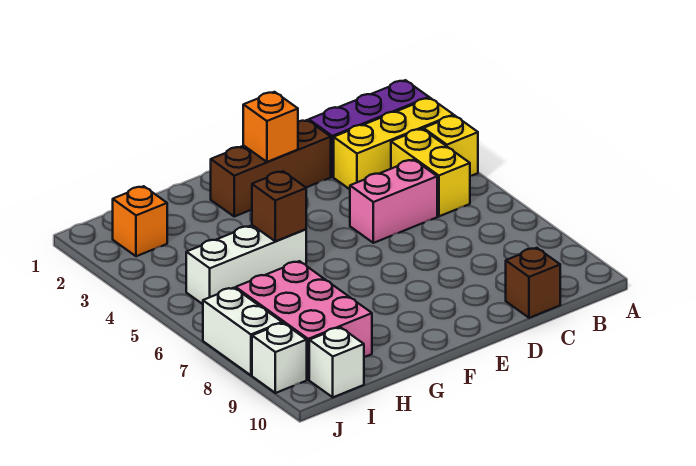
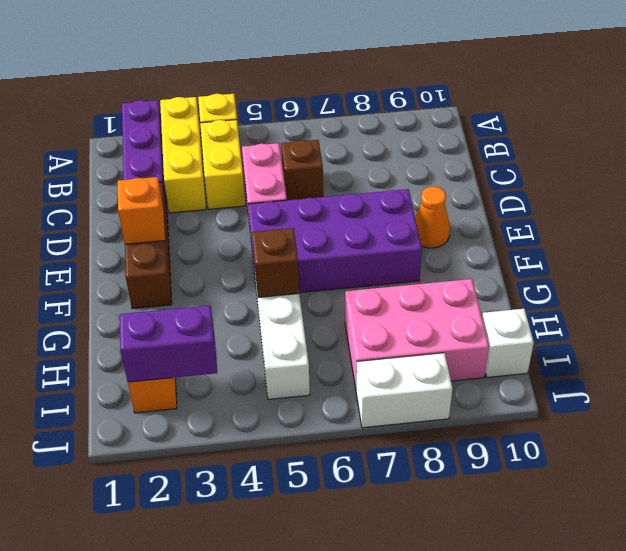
yellow brick B4:B5 level 1 -> yellow brick B4:C4 level 1
brown brick C10 level 1 -> brown brick C6 level 1
none -> purple brick E5:F8 level 1
none -> orange cone E9 level 1
none -> purple brick I2:I3 level 2
white brick J9 level 1 -> none

